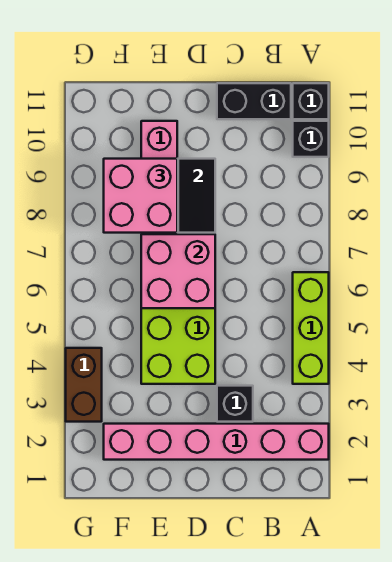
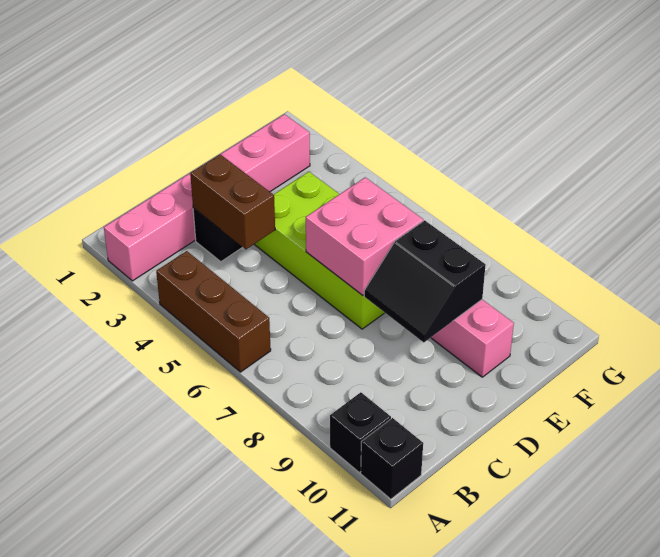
lime brick A4:A6 level 1 -> brown brick A4:A6 level 1
black brick B11:C11 level 1 -> none
pink brick E8:F9 level 3 -> none
brown brick G3:G4 level 1 -> brown brick C3:C4 level 2

